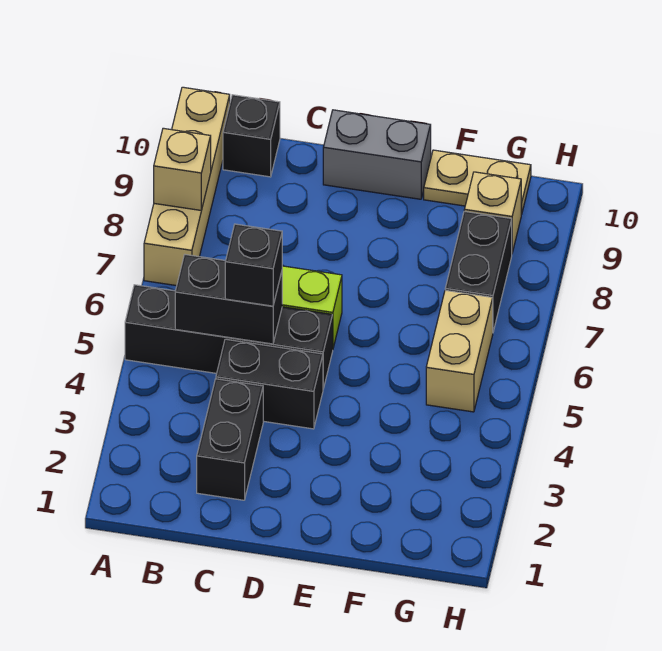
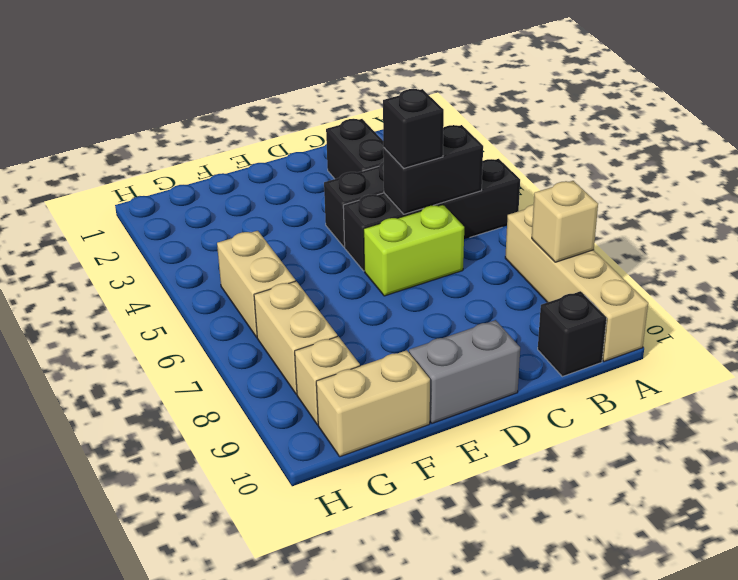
tan plate F10:G10 level 1 -> tan brick F10:G10 level 1
black brick G7:G8 level 1 -> tan brick G7:G8 level 1

